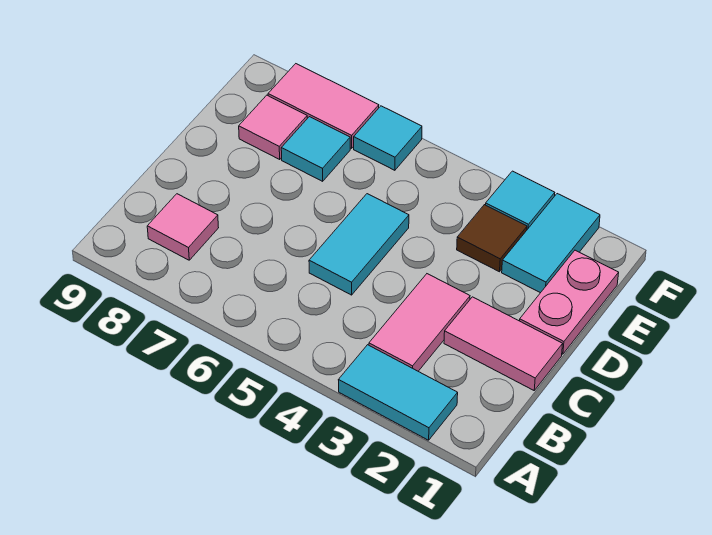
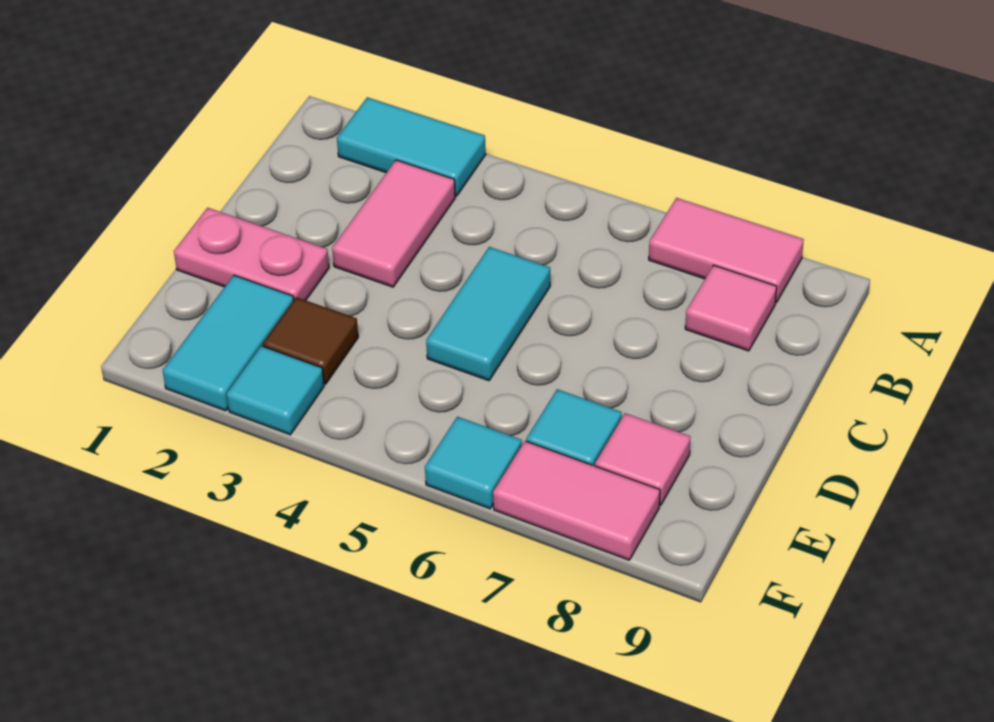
pink tile C1:C2 level 1 -> pink tile A7:A8 level 1
pink plate D1:E1 level 1 -> pink plate D1:D2 level 1

